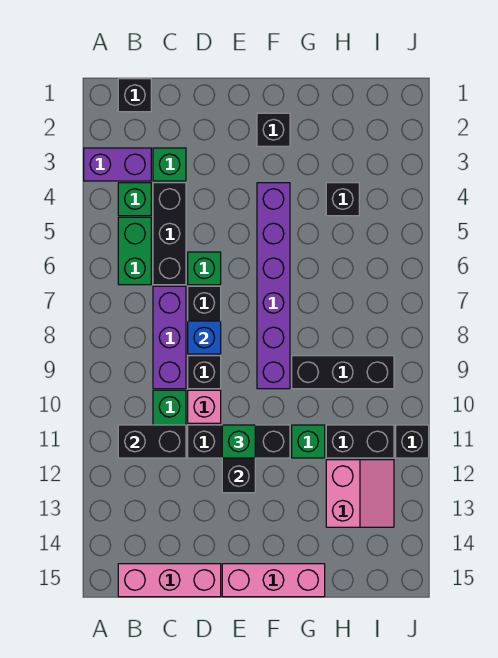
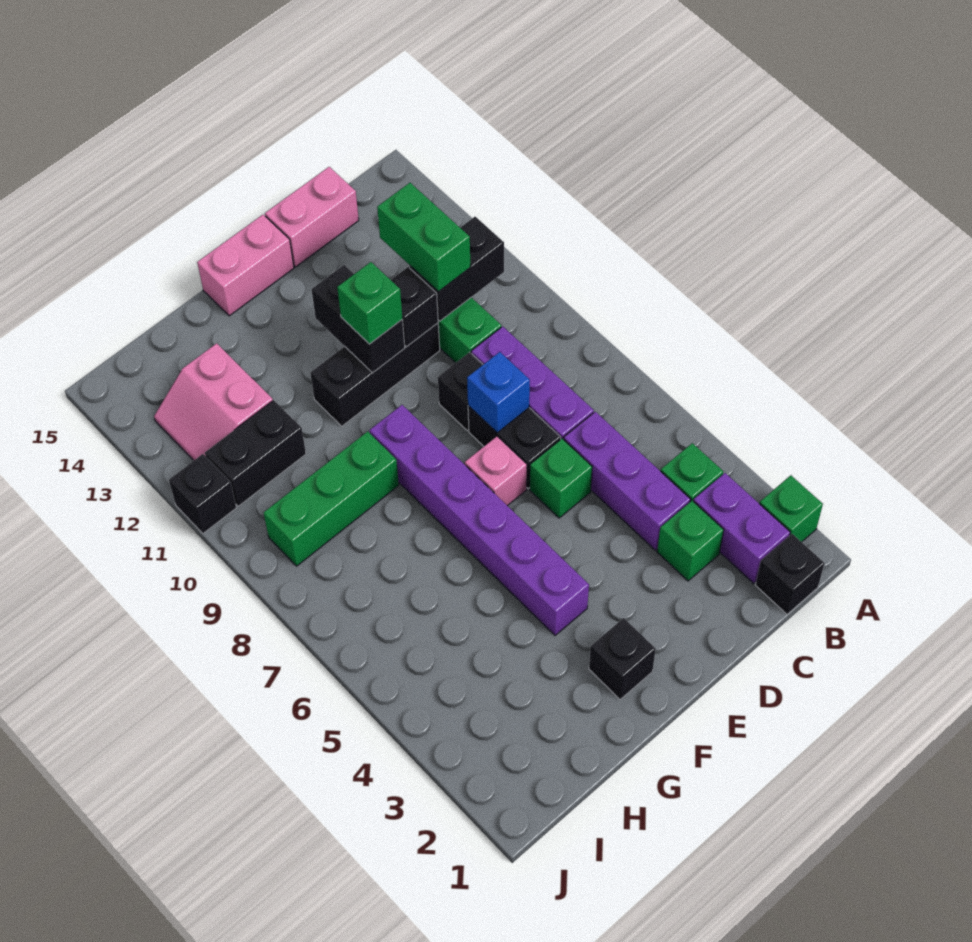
purple brick A3:B3 level 1 -> purple brick B2:B3 level 1
green brick B5:B6 level 1 -> green brick C11:C12 level 3
pink brick B15:D15 level 1 -> pink brick C15:D15 level 1
black brick C4:C6 level 1 -> purple brick C4:C6 level 1
pink brick D10 level 1 -> pink brick E7 level 1
pink brick E15:G15 level 1 -> pink brick E15:F15 level 1
black brick G9:I9 level 1 -> green brick G9:I9 level 1
green brick G11 level 1 -> green brick A2 level 1
black brick H4 level 1 -> black brick D11 level 2

